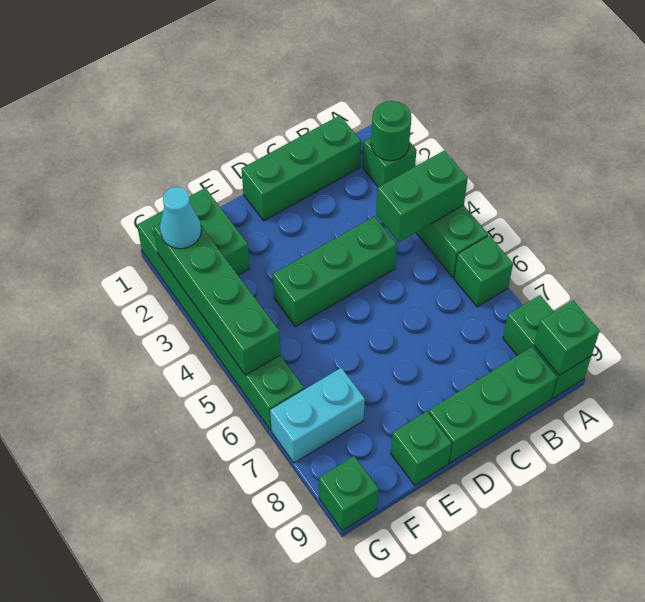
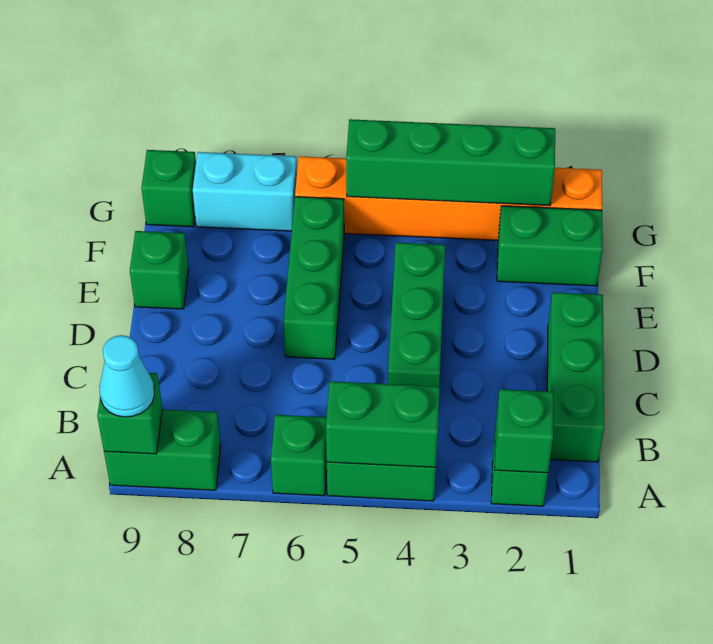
green round brick A2 level 2 -> green brick A2 level 2
green brick A4:B4 level 2 -> green brick A4:A5 level 2
green brick B9:D9 level 1 -> green brick D6:F6 level 1
cyan brick F7:G7 level 1 -> cyan brick G7:G8 level 1
green brick G1:G6 level 1 -> orange brick G1:G6 level 1
cyan cone G2 level 3 -> cyan cone A9 level 3

